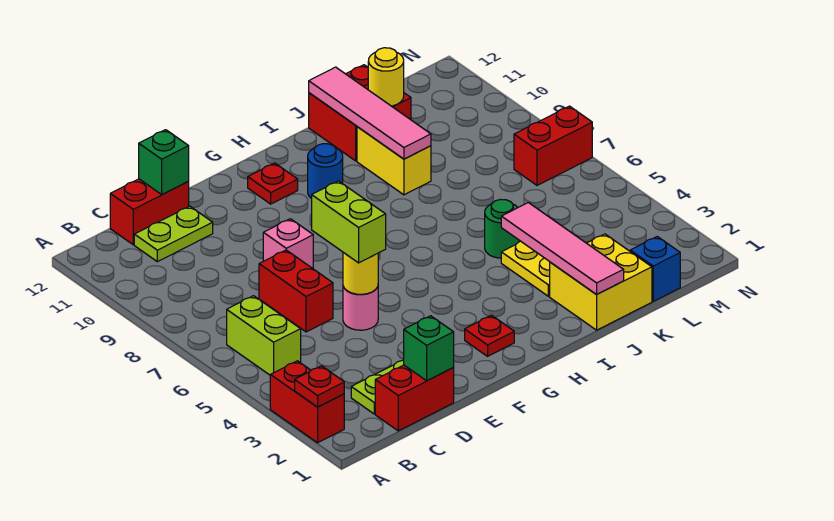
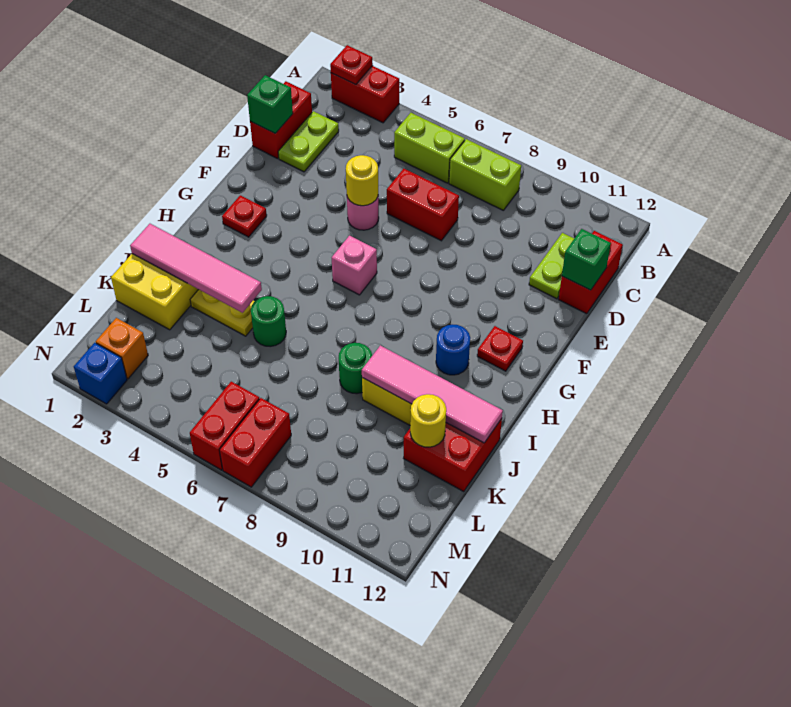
lime brick E5:E6 level 3 -> lime brick B7:B8 level 1
pink brick E8 level 1 -> pink brick G6 level 1
none -> green round brick J8 level 1
blue brick L1 level 1 -> blue brick N2 level 1
none -> orange brick M2 level 1
none -> red brick M6:N6 level 1

